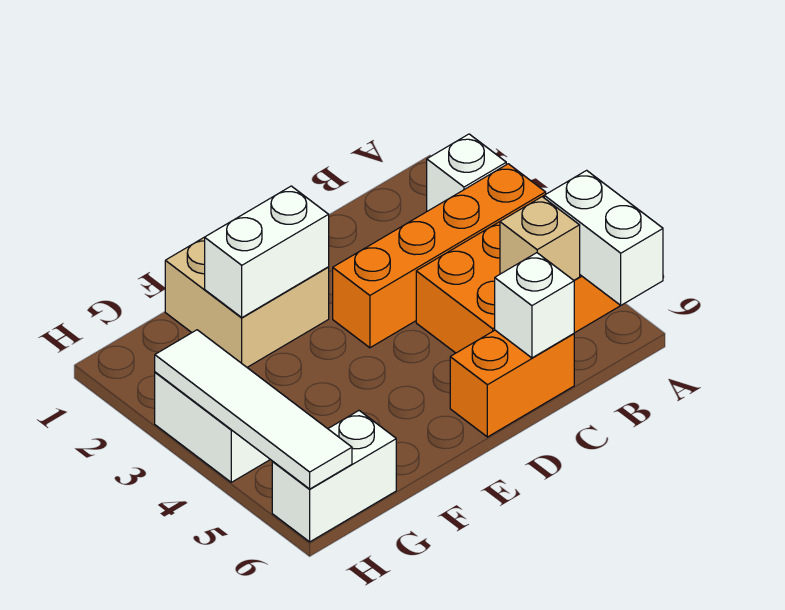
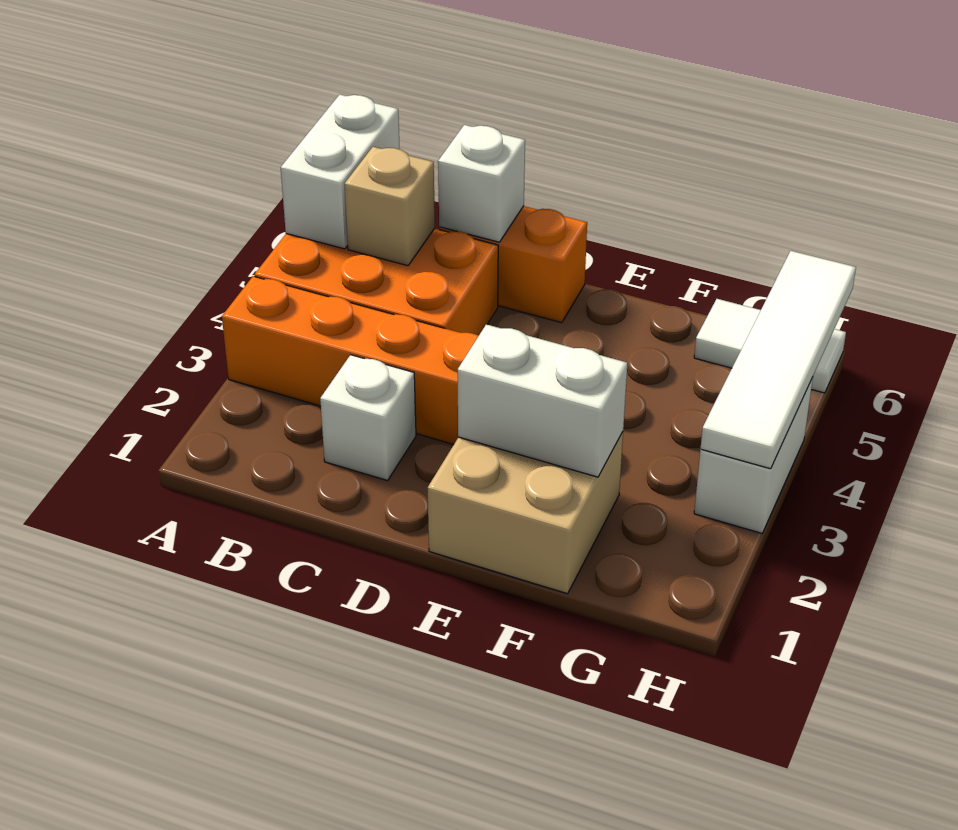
white brick A2 level 1 -> white brick C2 level 1
white brick G6:H6 level 1 -> white tile G6:H6 level 1

